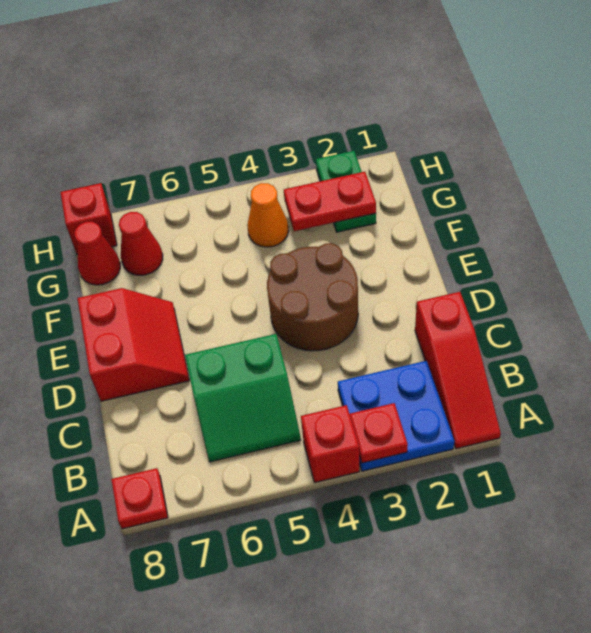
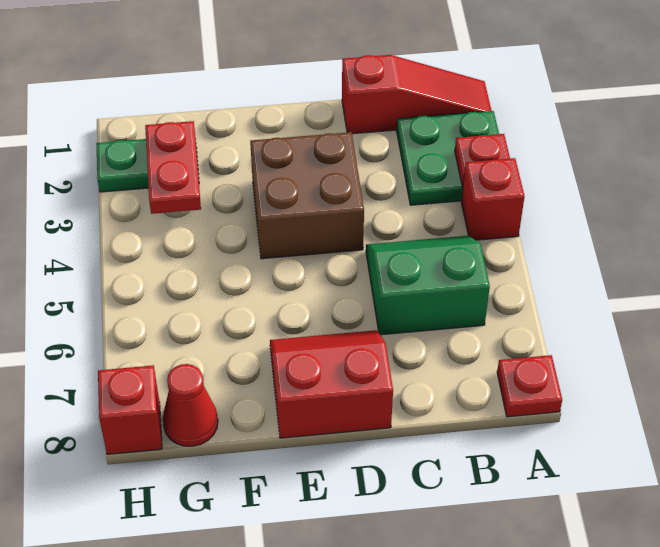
blue plate A2:B3 level 1 -> green plate A2:B3 level 1
green slope B5:C6 level 1 top C -> green slope B5:C6 level 1 top 6
brown round brick D3:E4 level 1 -> brown brick D3:E4 level 1
orange cone G4 level 1 -> none
red cone G7 level 1 -> none

